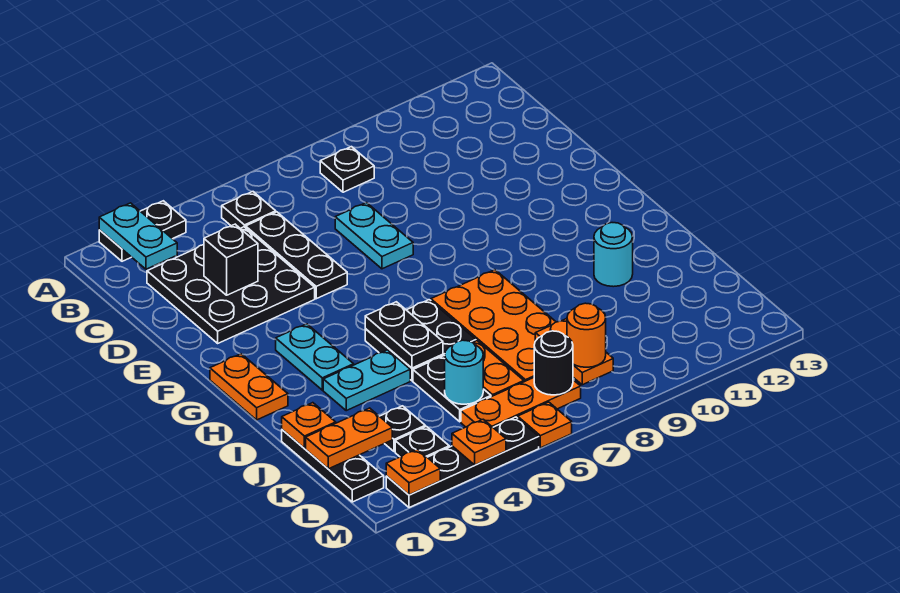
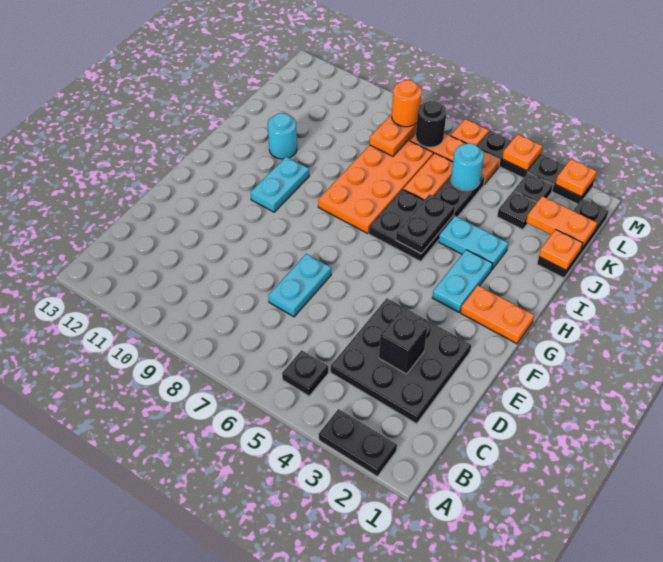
cyan plate A2:B2 level 2 -> cyan plate G10:H10 level 1
black plate B8 level 1 -> none
black plate C5:E5 level 1 -> none
orange plate G1:H1 level 1 -> orange plate G1:G2 level 1

